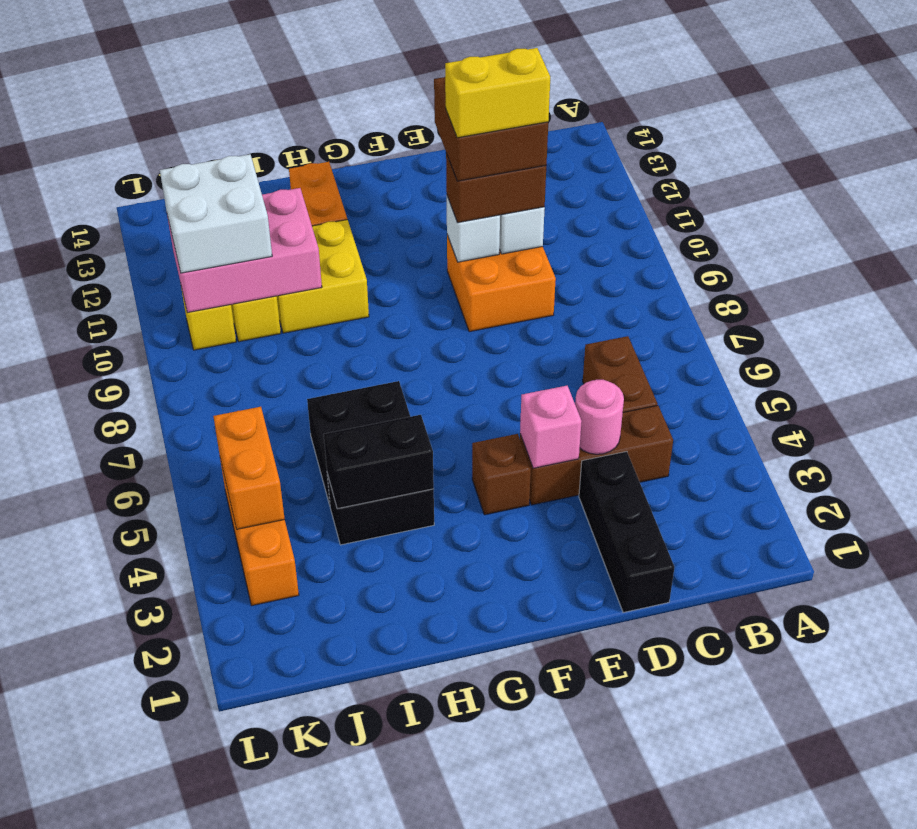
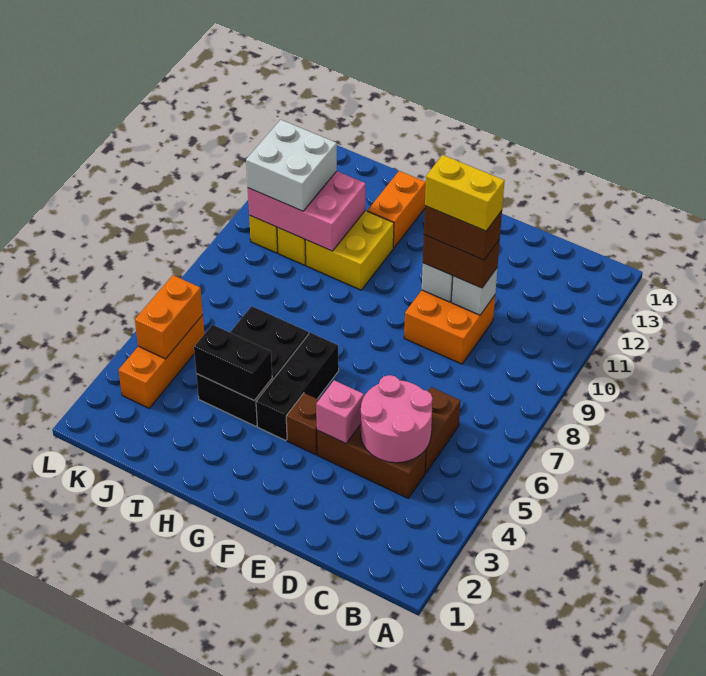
black brick D1:D3 level 1 -> black brick G4:G6 level 1
pink round brick D4 level 2 -> pink round brick C4:D5 level 2
brown brick D10:E11 level 4 -> brown brick D10:E10 level 4

